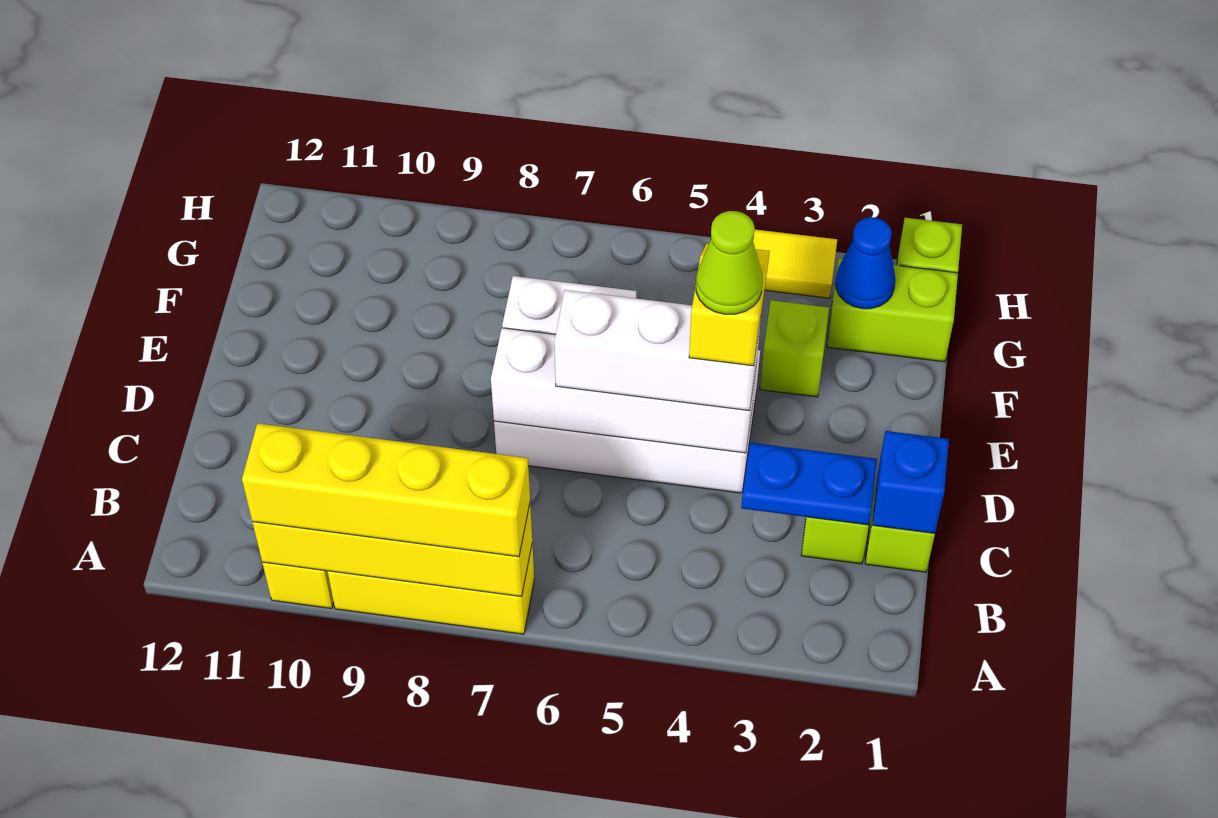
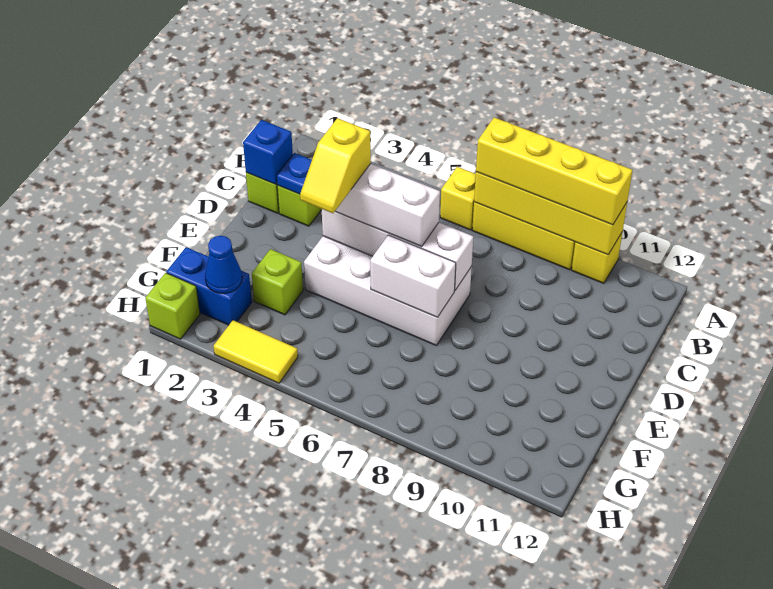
none -> yellow brick A6 level 1
lime cone D4 level 5 -> none
lime brick G1:G2 level 1 -> blue brick G1:G2 level 1

